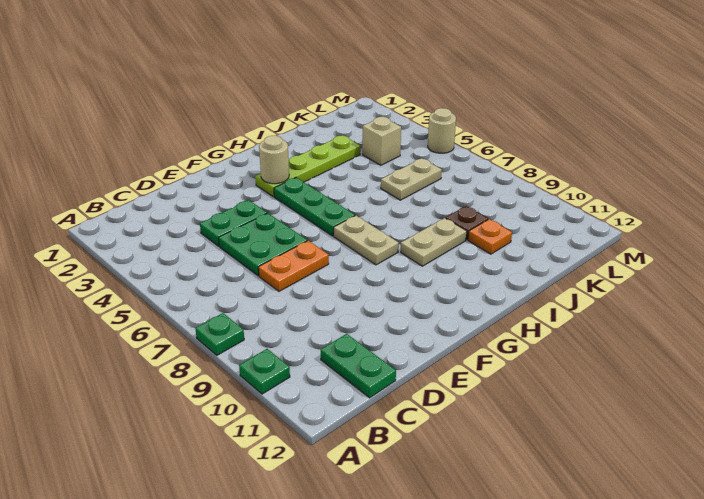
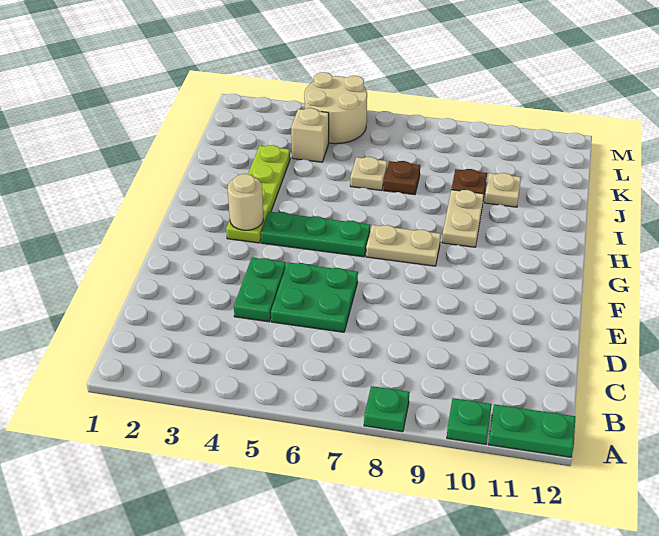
green plate C11:C12 level 1 -> green plate A11:A12 level 1
orange plate D7:E7 level 1 -> none
tan plate J6:K6 level 1 -> tan plate J6 level 1
none -> brown plate J7 level 1
orange plate J10 level 1 -> tan plate J10 level 1
tan round brick M5 level 1 -> tan round brick L4:M5 level 1

